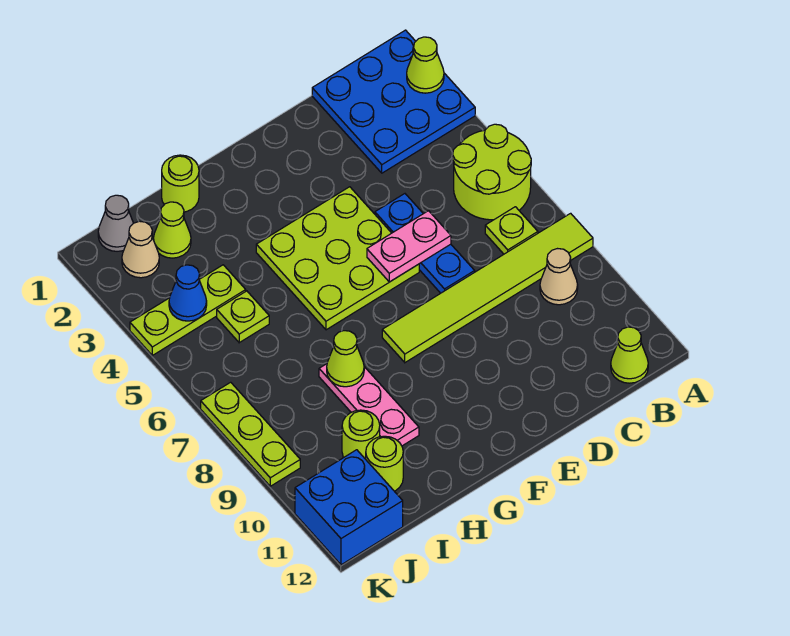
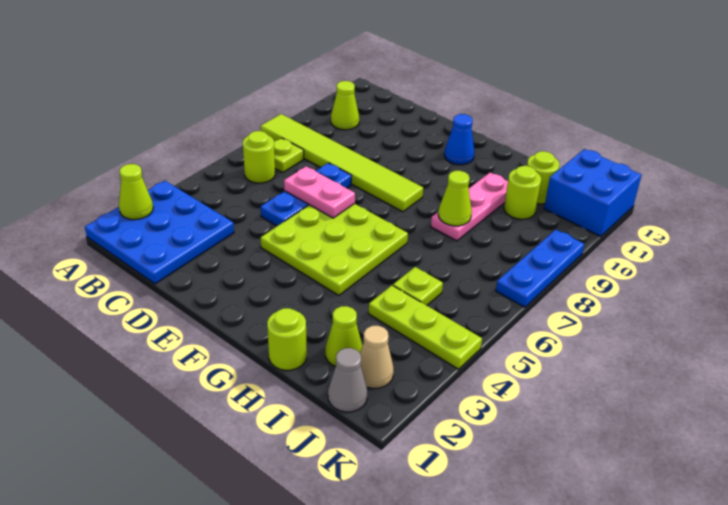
lime round brick A5:B6 level 1 -> lime round brick B6 level 1
tan cone B9 level 1 -> none
lime cone B12 level 1 -> lime cone B10 level 1
blue cone J4 level 2 -> blue cone F11 level 1
lime plate K7:K9 level 1 -> blue plate K7:K9 level 1

